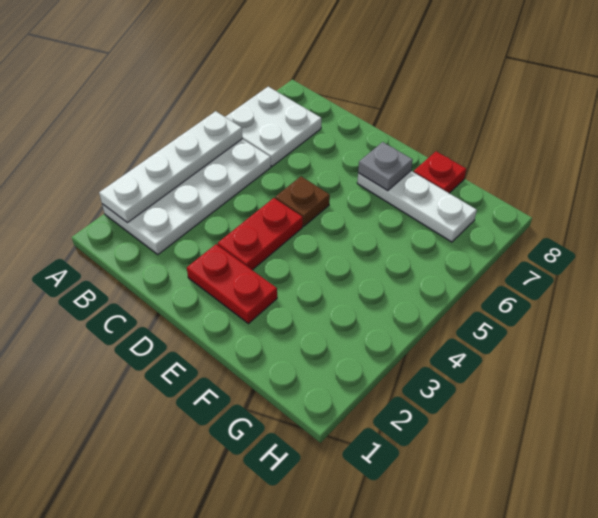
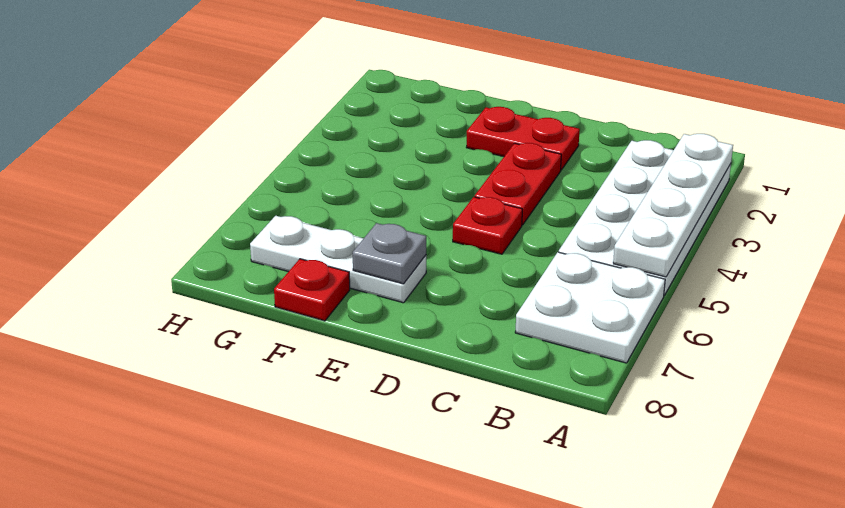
brown plate D5 level 1 -> red plate D5 level 1

